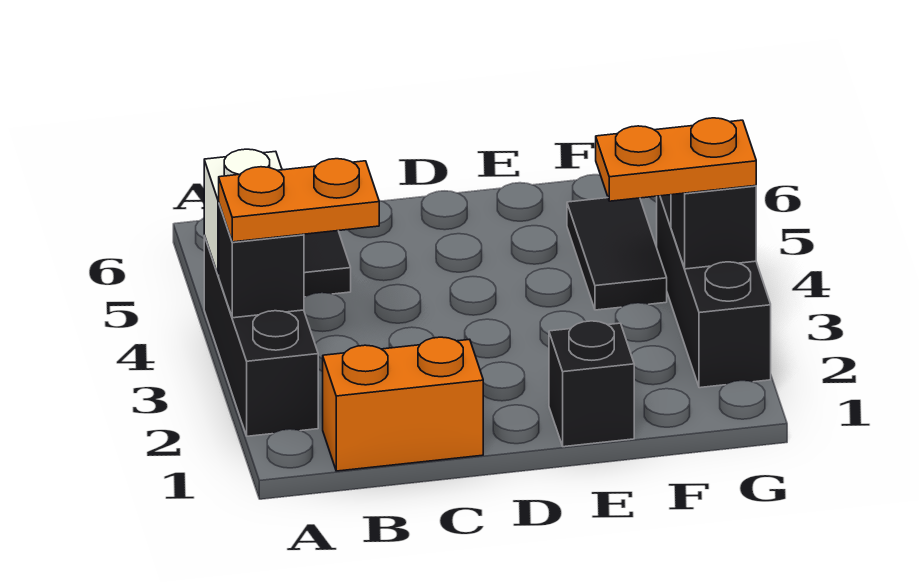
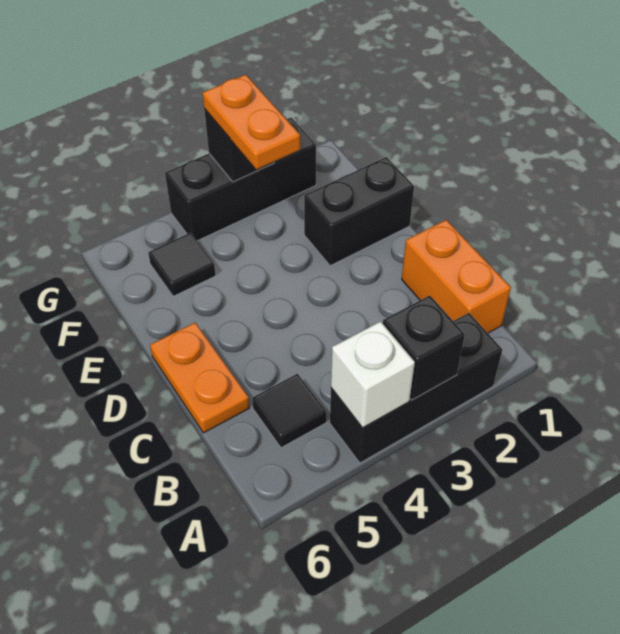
orange plate A3:B3 level 3 -> orange plate C6:D6 level 1
black brick E1 level 1 -> black brick E1:E2 level 1
black tile F4:F5 level 1 -> black tile F5 level 1

